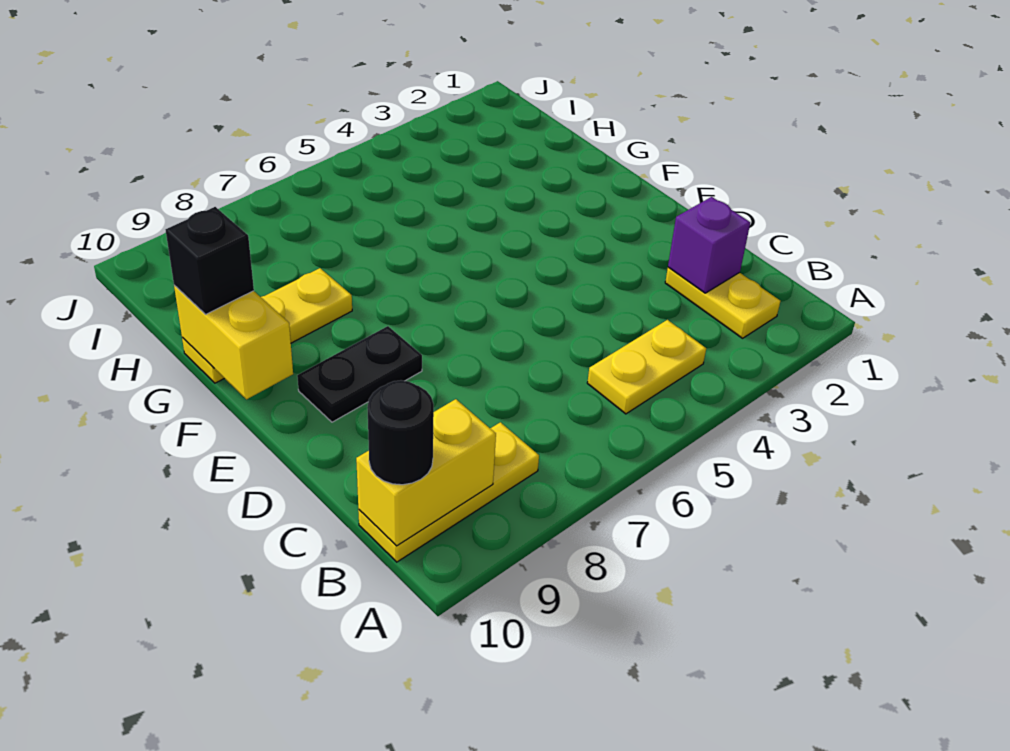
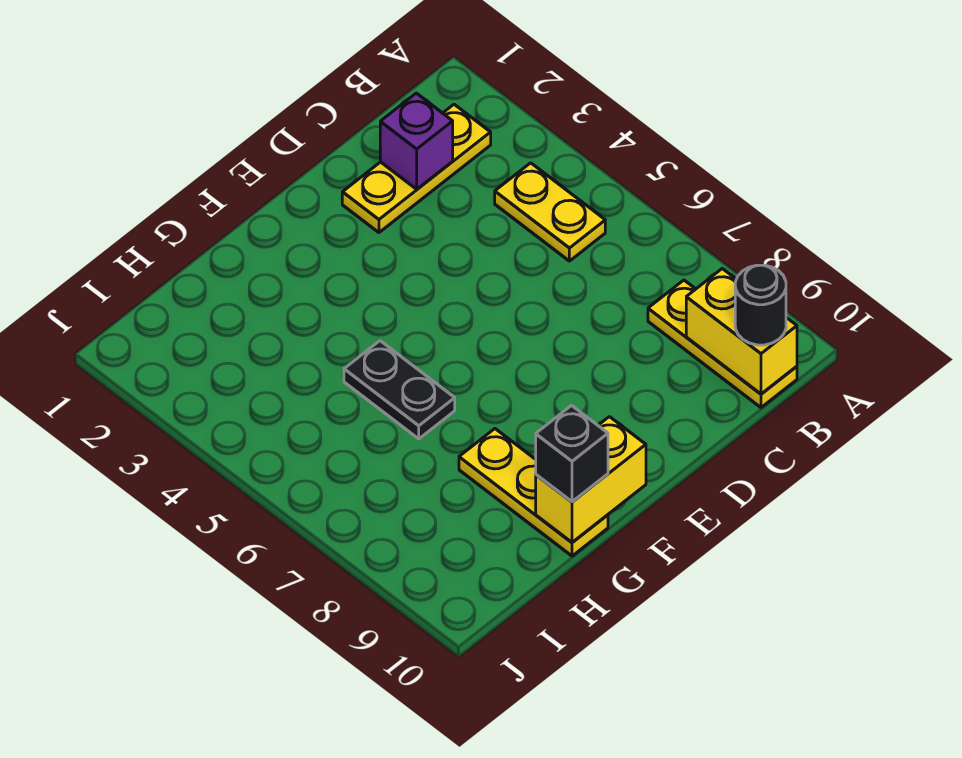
yellow plate B2:C2 level 1 -> yellow plate B2:D2 level 1
black plate E8:E9 level 1 -> black plate G5:G6 level 1

